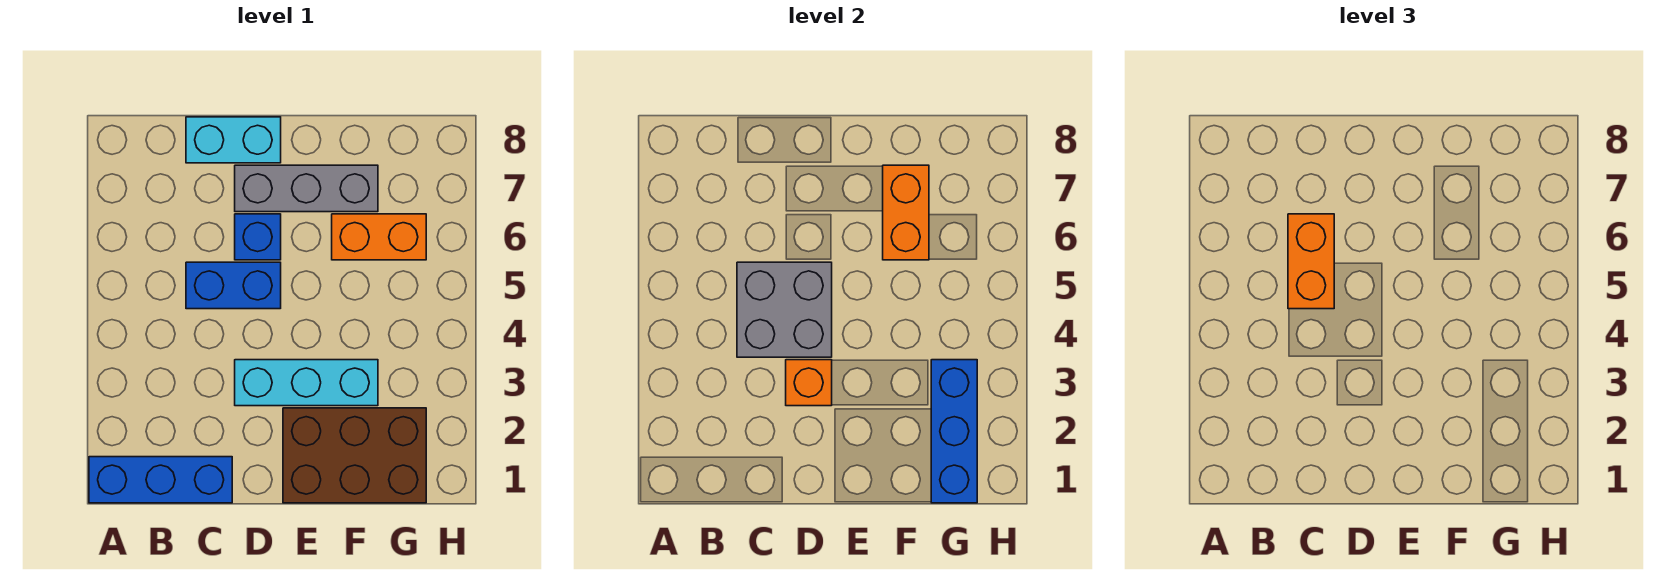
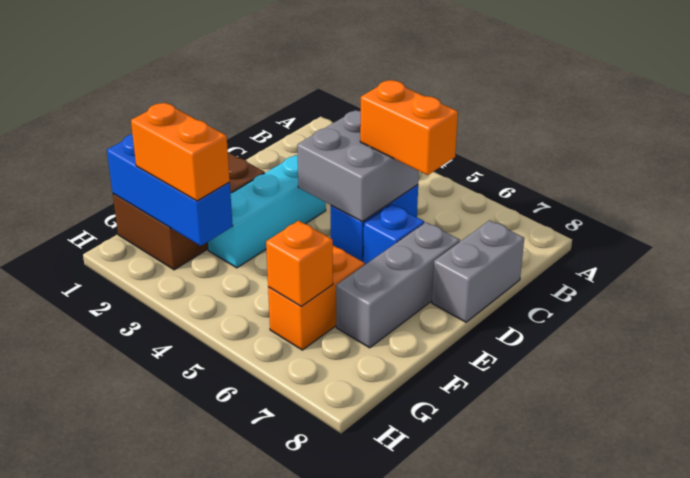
blue brick A1:C1 level 1 -> none
cyan brick C8:D8 level 1 -> grey brick C8:D8 level 1
orange brick D3 level 2 -> orange brick G6 level 2
orange brick F6:F7 level 2 -> orange brick G2:G3 level 3

